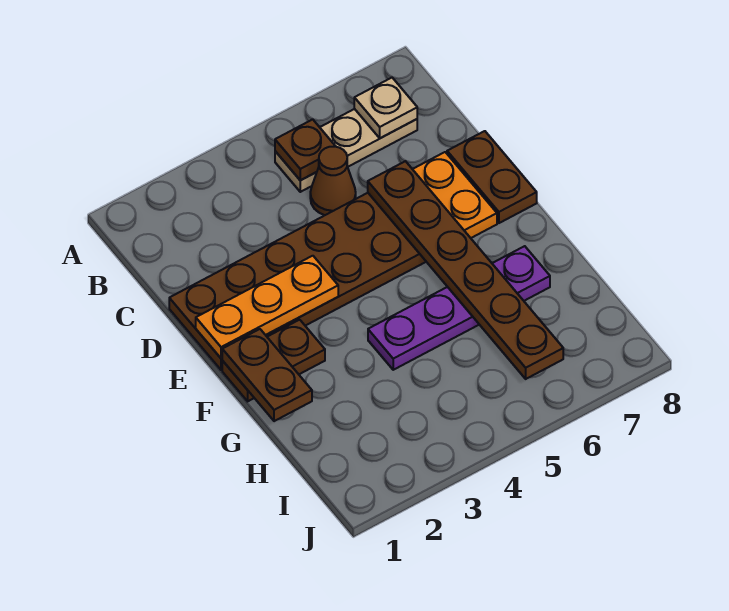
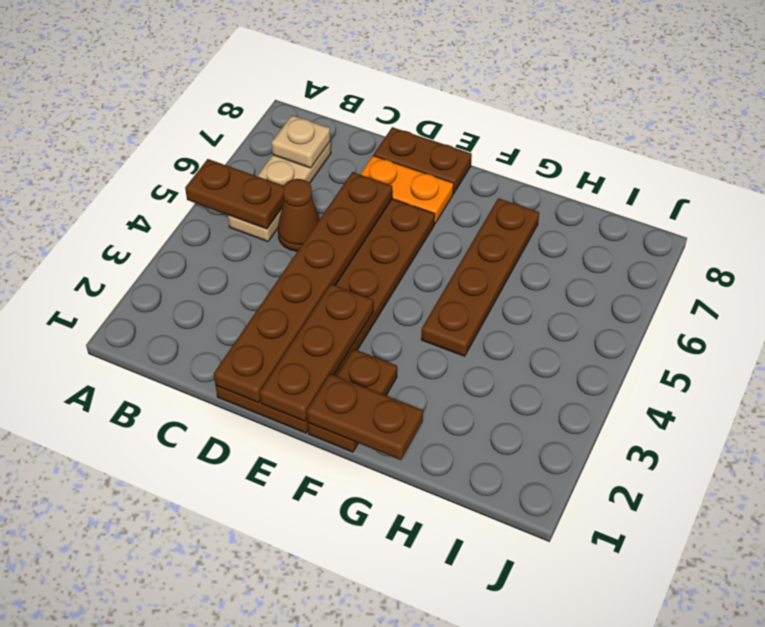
brown plate B5 level 2 -> brown plate A5:B5 level 2
brown plate D6:I6 level 2 -> brown plate D1:D6 level 2
orange plate E1:E3 level 2 -> brown plate E1:E3 level 2
purple plate G4:G7 level 1 -> brown plate G4:G7 level 1

